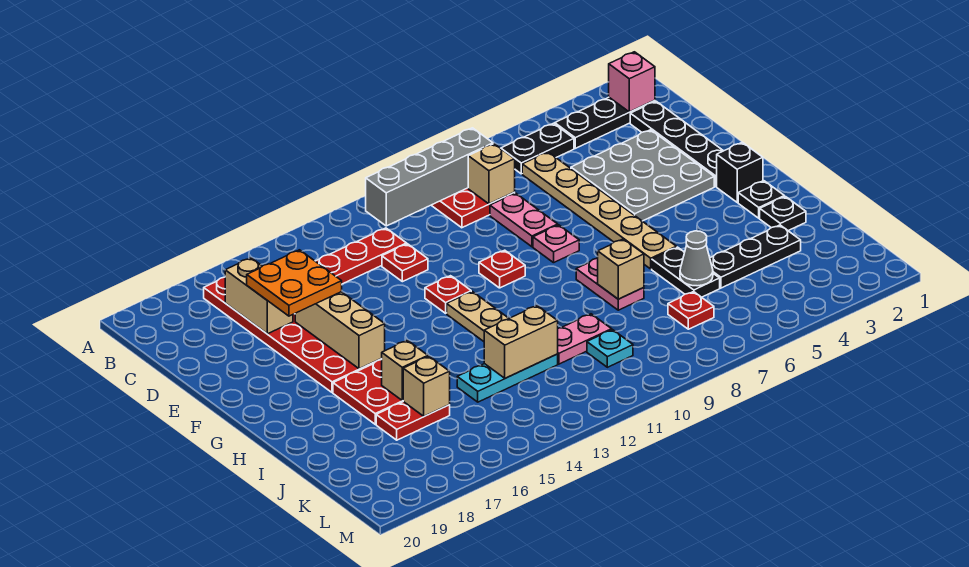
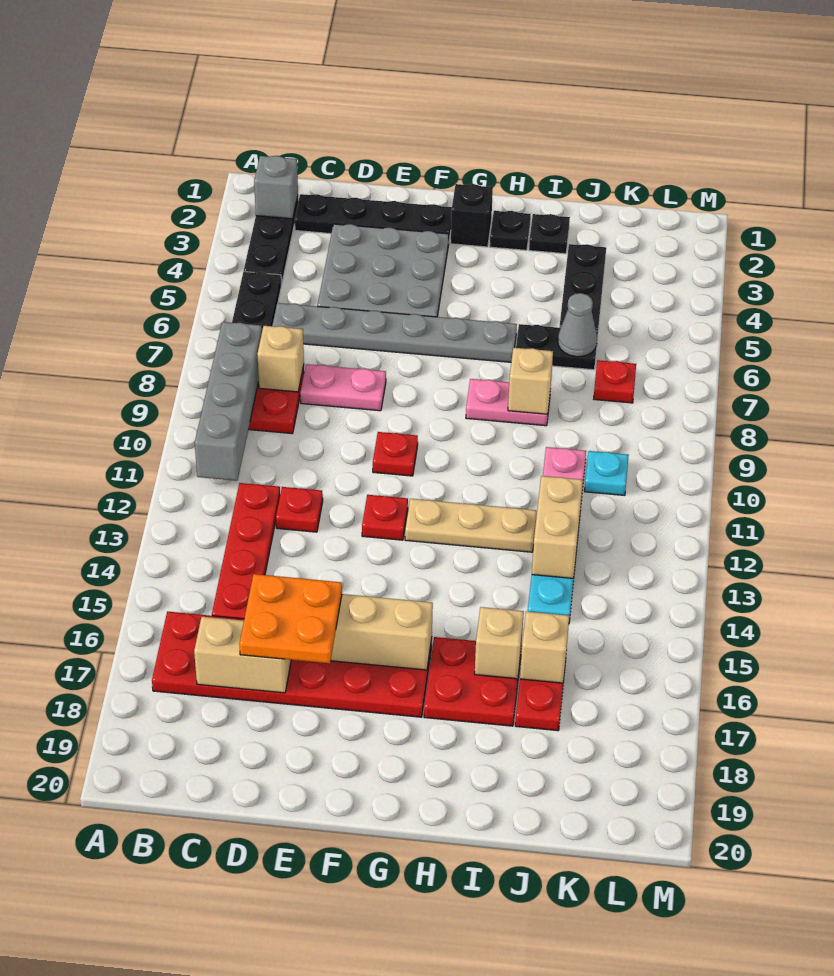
pink brick B2 level 2 -> grey brick B2 level 2
tan plate C6:H6 level 1 -> grey plate C6:H6 level 1
pink plate F8 level 1 -> none

